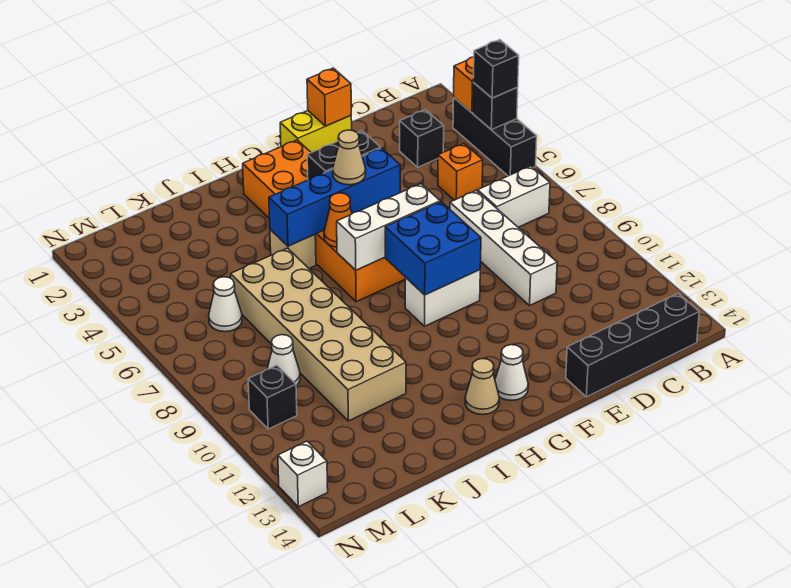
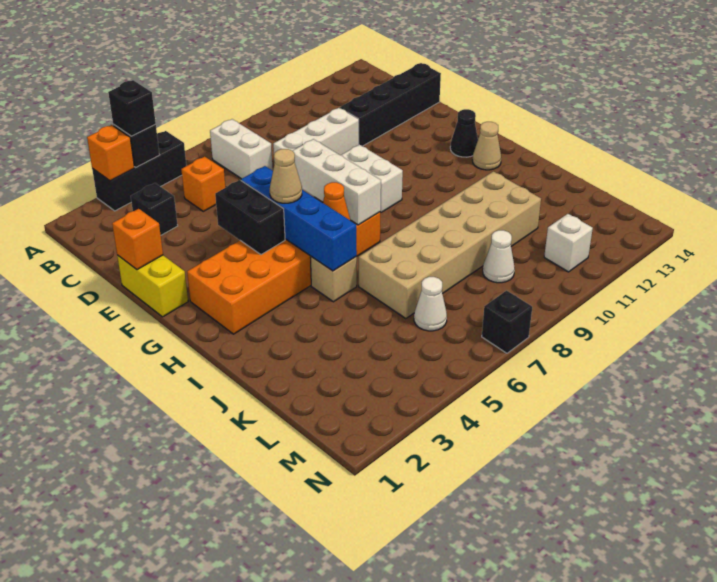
black brick B14:E14 level 1 -> black brick D11:D14 level 1
white brick D7:D10 level 1 -> white brick D8:D10 level 1
blue brick F8:G9 level 2 -> none
white cone G13 level 1 -> black cone G13 level 1
black brick M10 level 1 -> black brick N7 level 1
white brick N13 level 1 -> white brick M11 level 1

